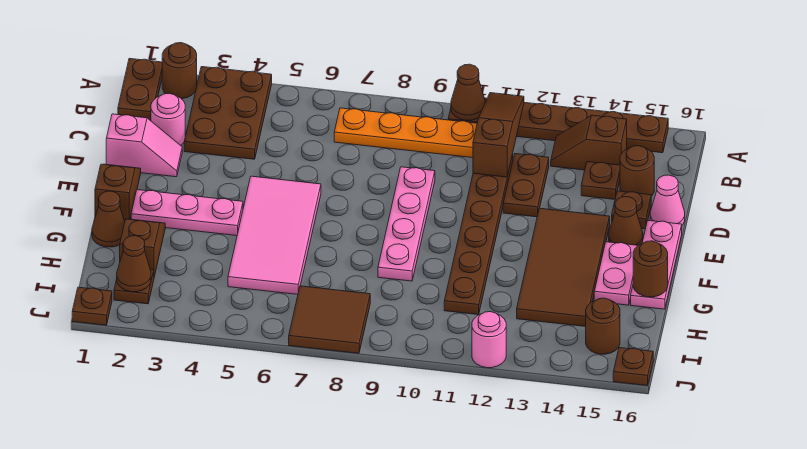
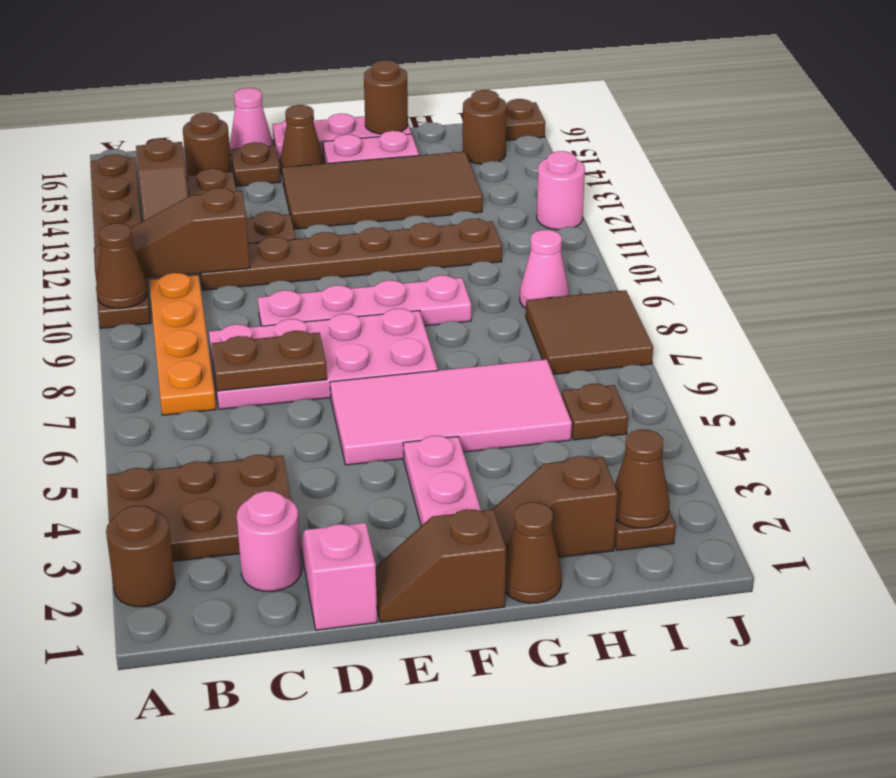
brown plate A1:B1 level 1 -> brown plate C7:D7 level 2
none -> pink plate C7:F8 level 1
none -> pink cone I9 level 1
brown plate J1 level 1 -> brown plate I5 level 1

